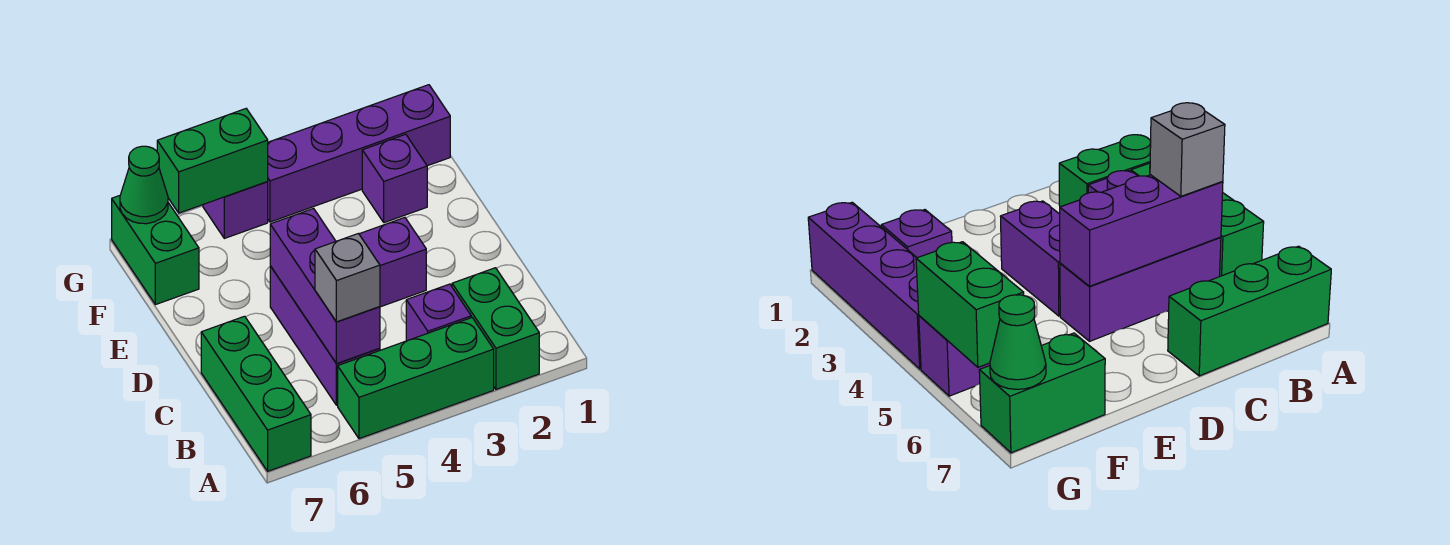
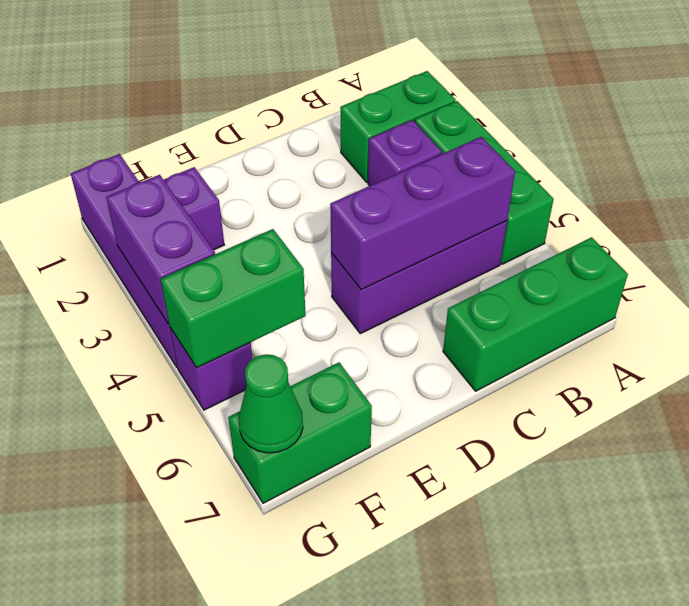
grey brick B5 level 3 -> none
purple brick D3:D4 level 1 -> purple brick G3:G4 level 2
green brick G5:G6 level 2 -> green brick F5:G5 level 2

